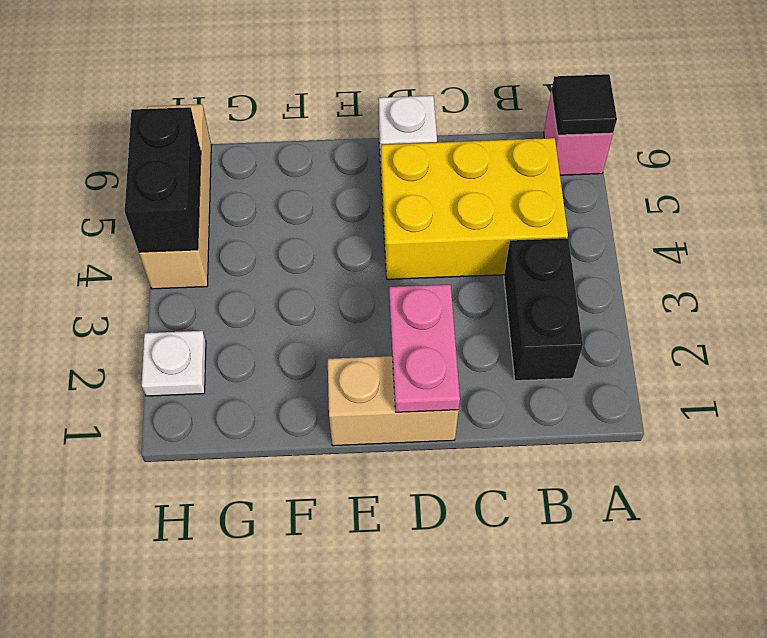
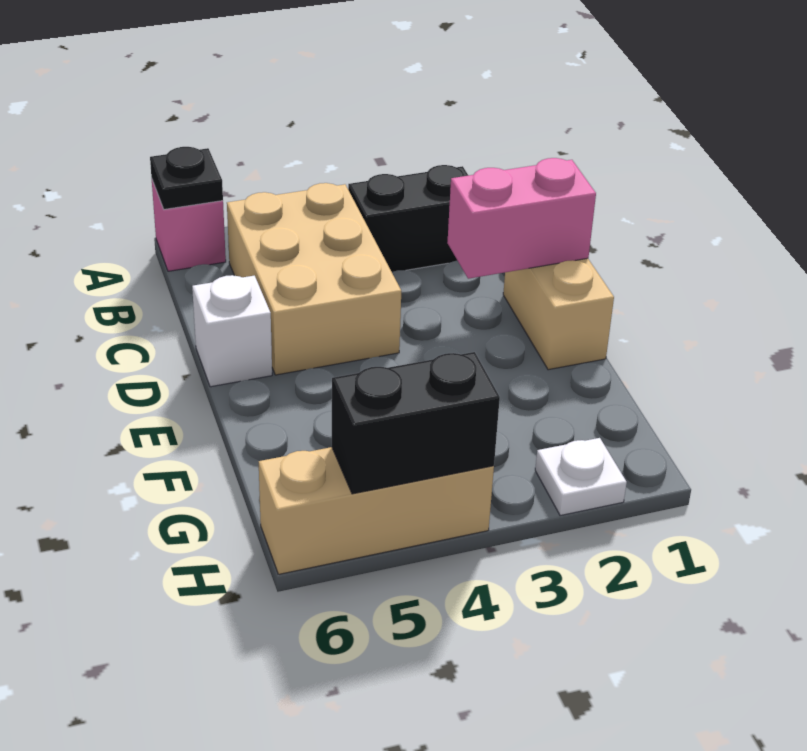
black tile A6 level 2 -> black plate A6 level 2
yellow brick B4:D5 level 1 -> tan brick B4:D5 level 1
pink plate D1:D2 level 2 -> pink brick D1:D2 level 2

